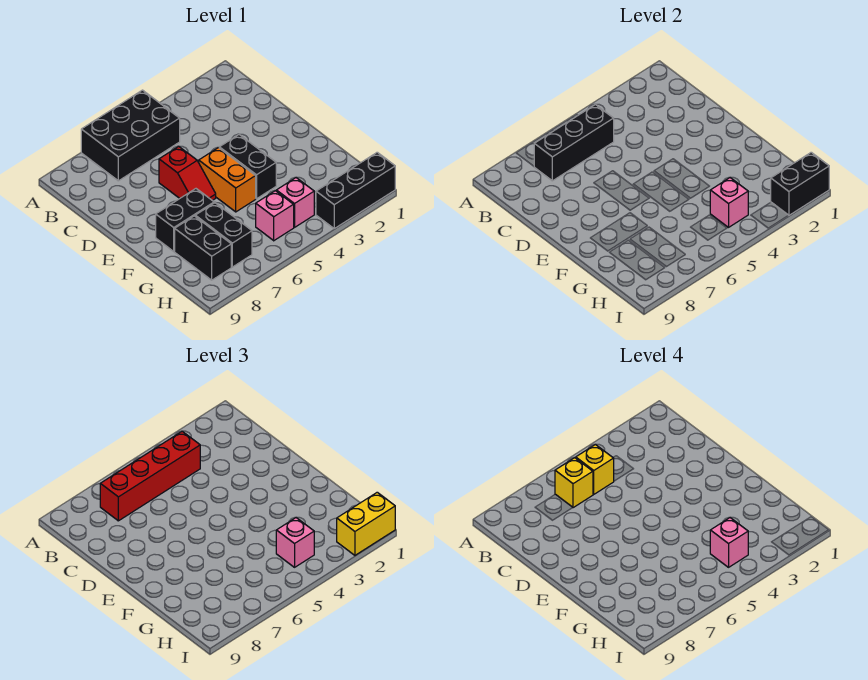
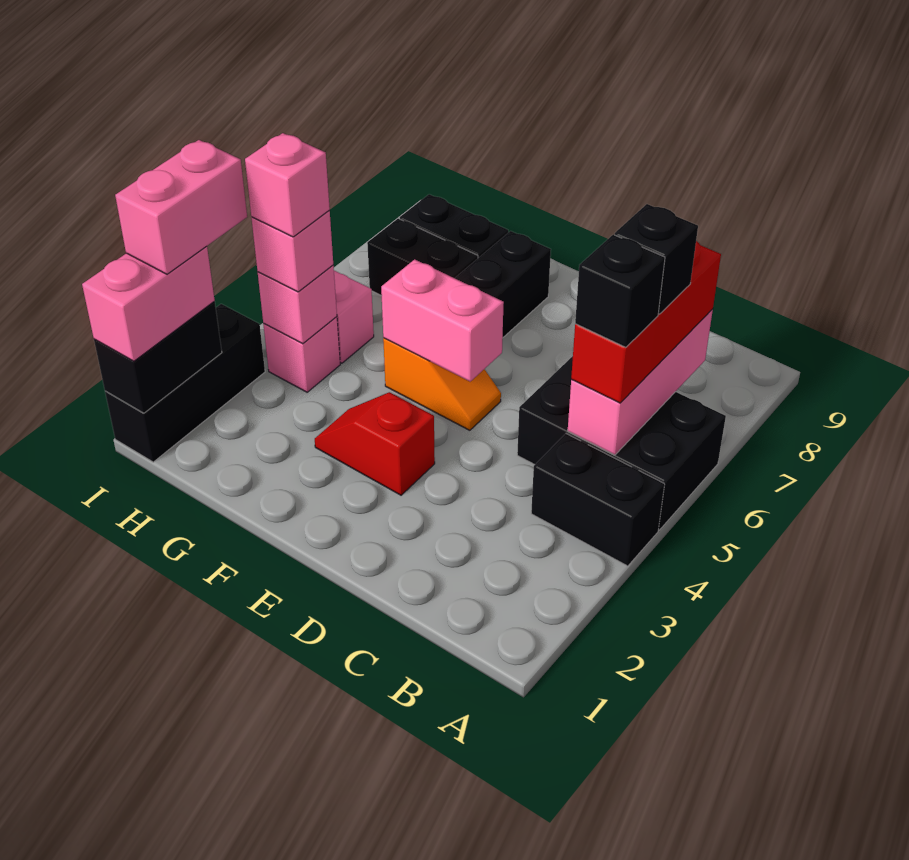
black brick A5:B7 level 1 -> black brick A5:C6 level 1
red brick B4:B7 level 3 -> red brick B5:B7 level 3
black brick B5:B7 level 2 -> pink brick B5:B7 level 2
yellow brick B5 level 4 -> black brick B5 level 4
yellow brick B6 level 4 -> black brick B6 level 4
red slope D6:E6 level 1 top D -> red slope E3:F3 level 1 top E
black brick E4:F4 level 1 -> black brick A4:B4 level 1
orange brick E5:F5 level 1 -> orange slope E5:F5 level 1 top F
none -> pink brick E5:F5 level 2
yellow brick I1:I2 level 3 -> pink brick I1:I2 level 3
none -> pink brick I2:I3 level 4

